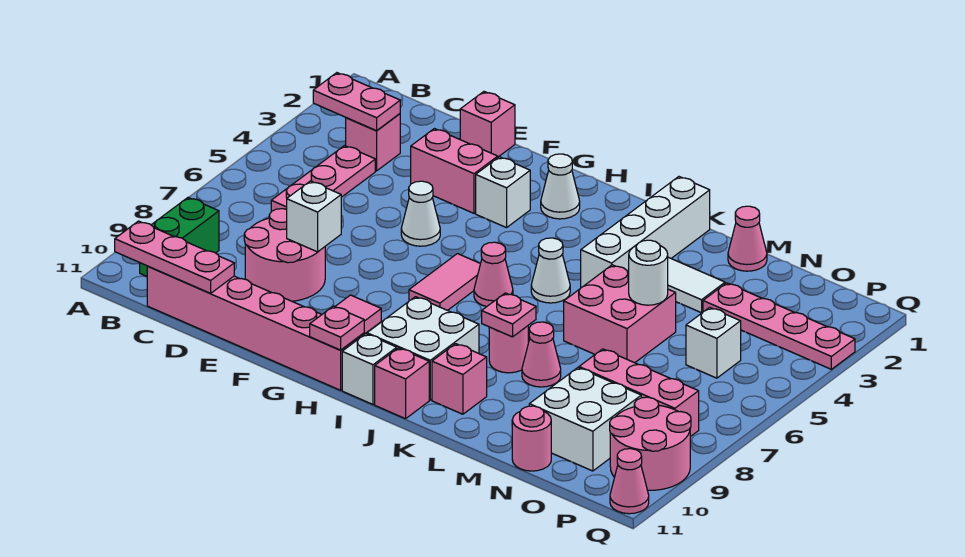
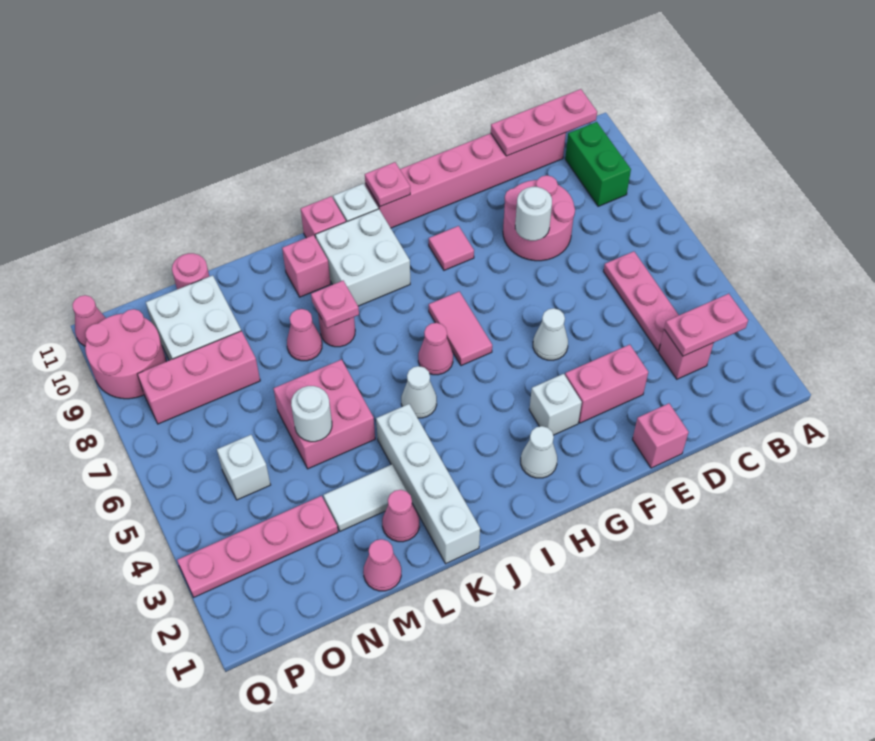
white brick E8 level 2 -> white round brick E8 level 2
none -> pink cone L2 level 1

